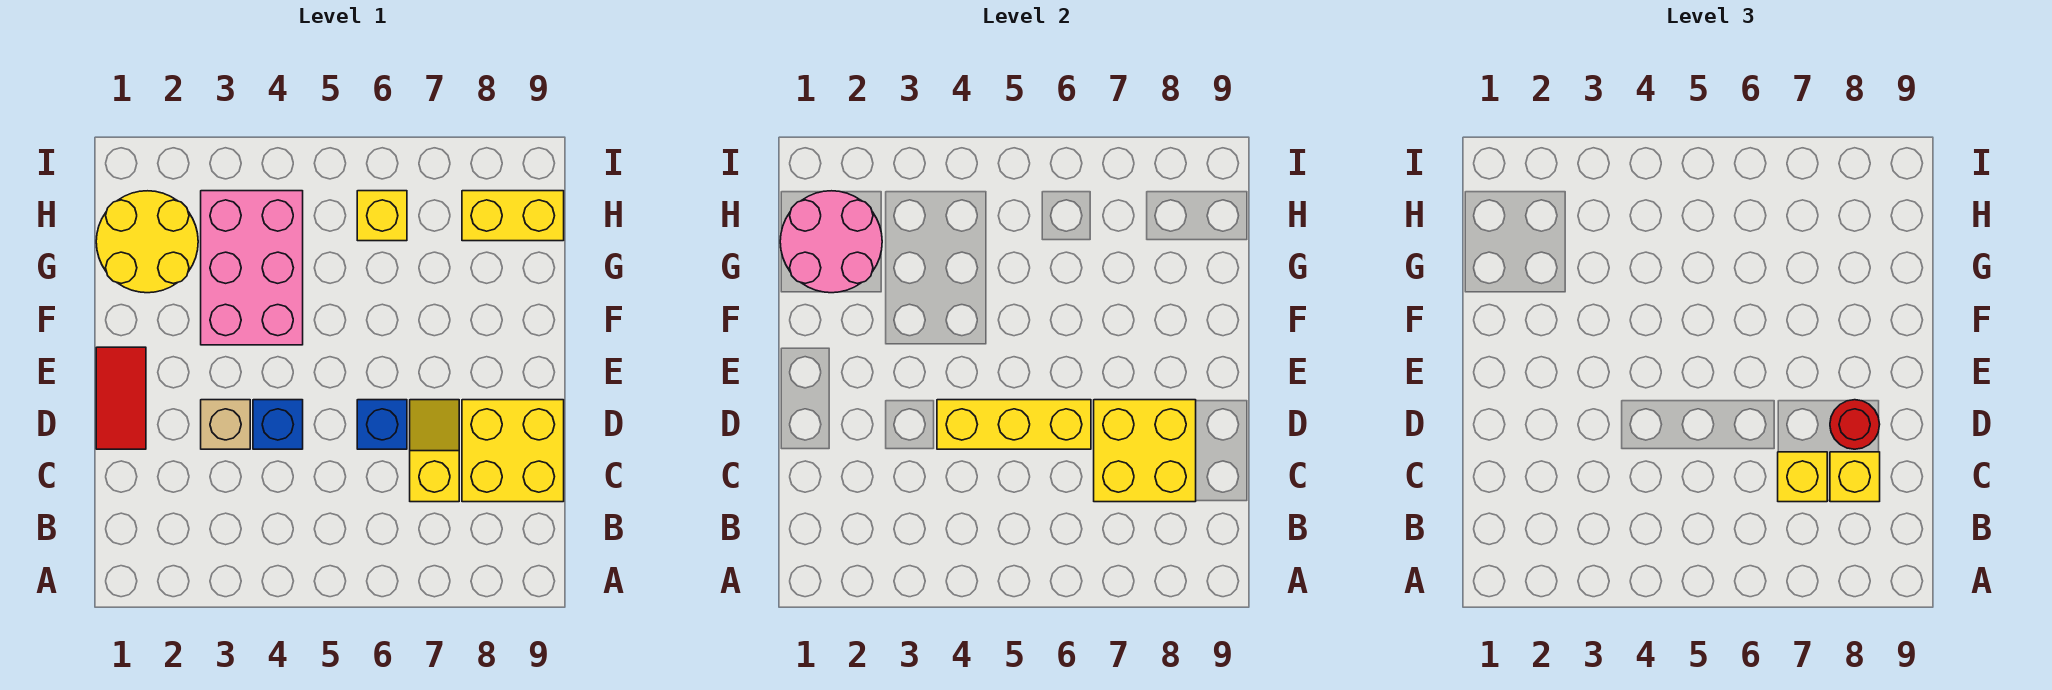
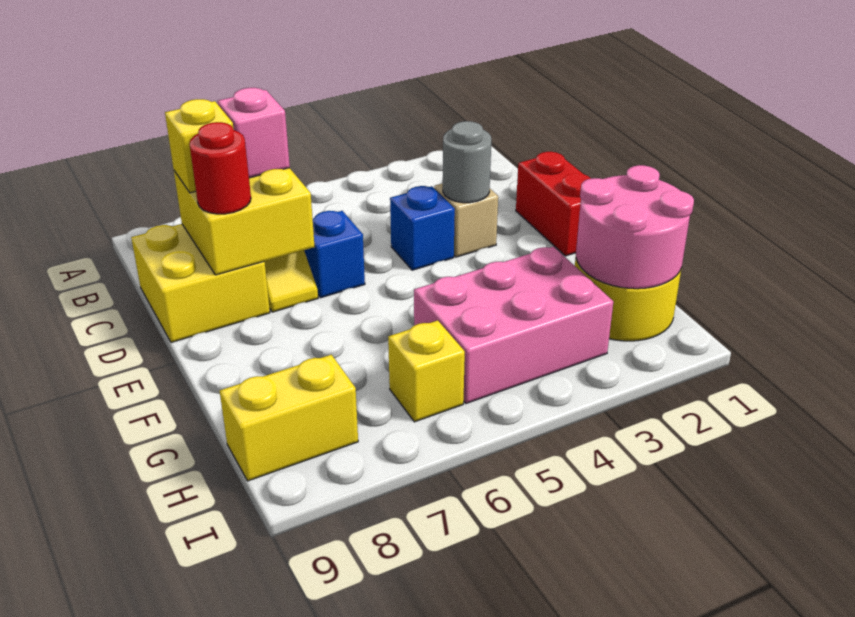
yellow brick C7 level 3 -> pink brick C7 level 3
red tile D1:E1 level 1 -> red brick D1:E1 level 1
none -> grey round brick D3 level 2
yellow brick D4:D6 level 2 -> none
pink brick F3:H4 level 1 -> pink brick G3:H5 level 1

